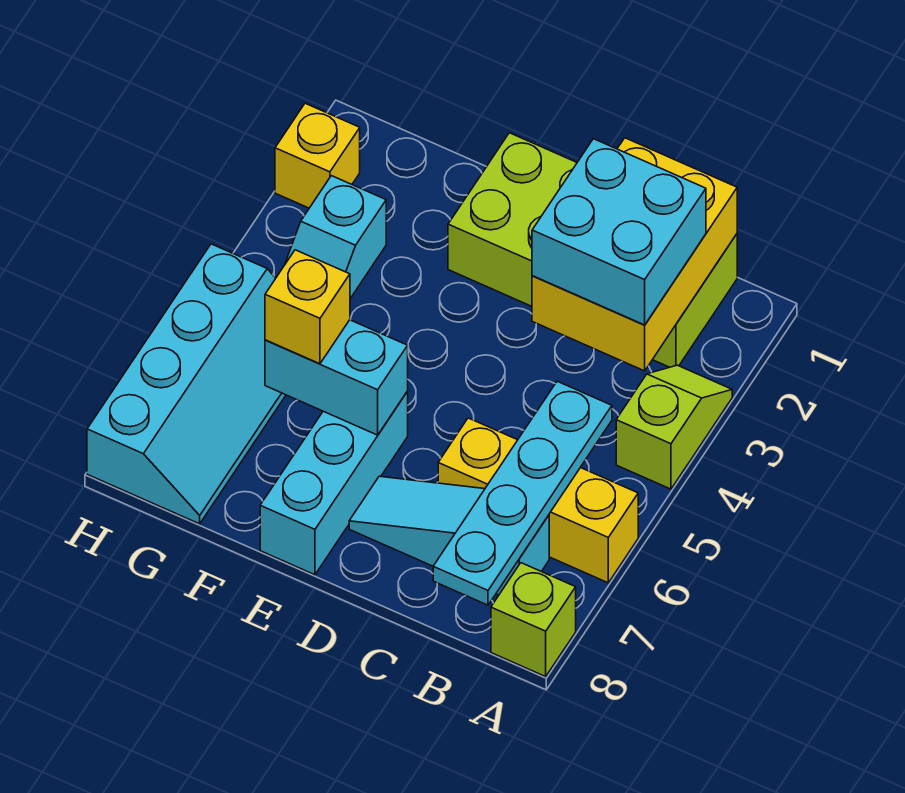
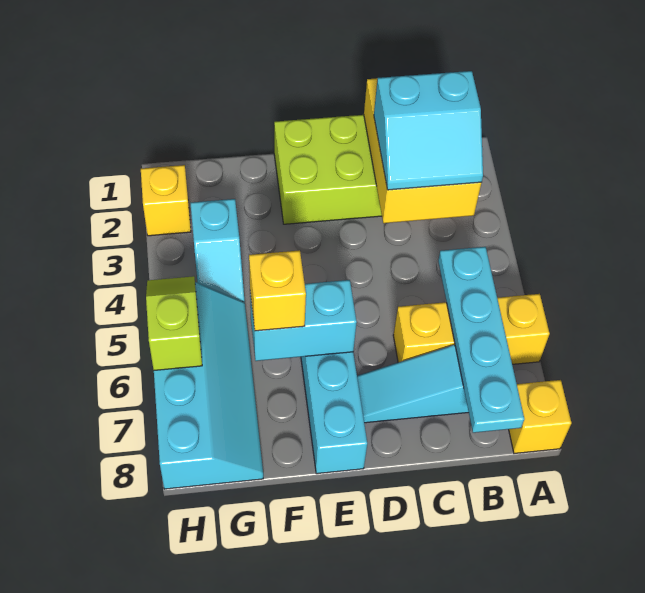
lime slope A3:A4 level 1 top 4 -> lime slope H5:H6 level 2 top 6
lime brick A8 level 1 -> yellow brick A8 level 1
cyan brick B2:C3 level 3 -> cyan slope B2:C3 level 3 top 2

